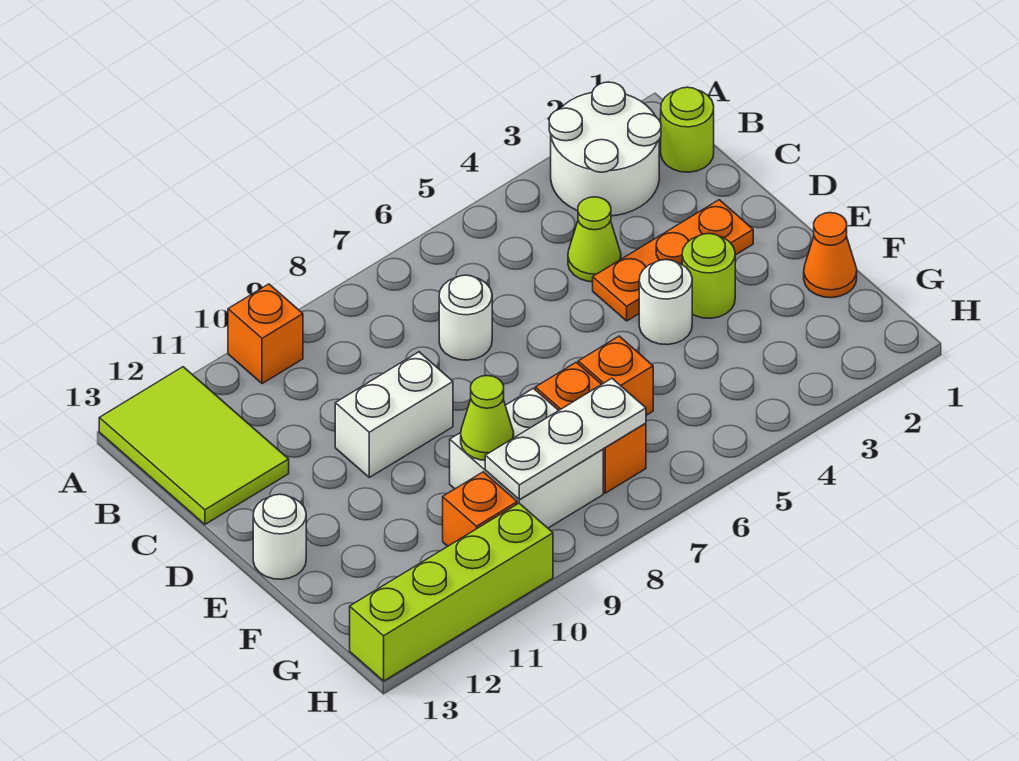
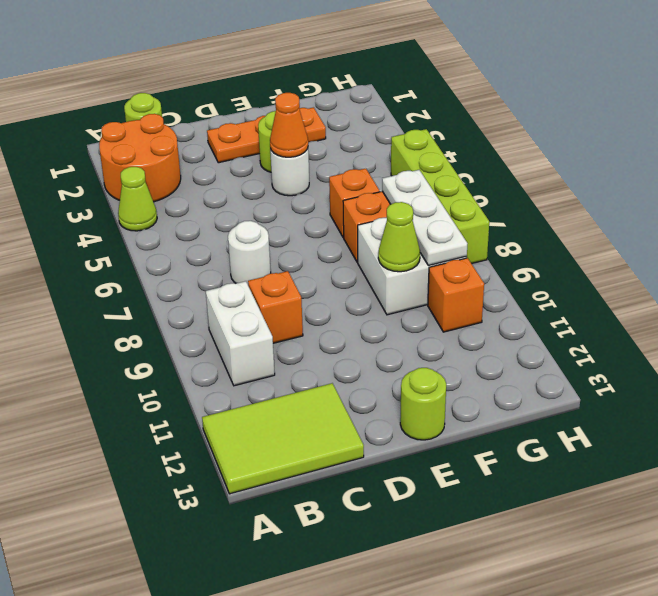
white round brick A2:B3 level 1 -> orange round brick A2:B3 level 1
orange brick A10 level 1 -> orange brick C9 level 1
lime cone C4 level 1 -> lime cone A4 level 1
orange plate D2:D4 level 1 -> orange plate D2:F2 level 1
white brick D9:D10 level 1 -> white brick B9:B10 level 1
white round brick E13 level 1 -> lime round brick E13 level 1
orange cone F1 level 1 -> orange cone E4 level 2
lime brick H10:H13 level 1 -> lime brick H5:H8 level 1

